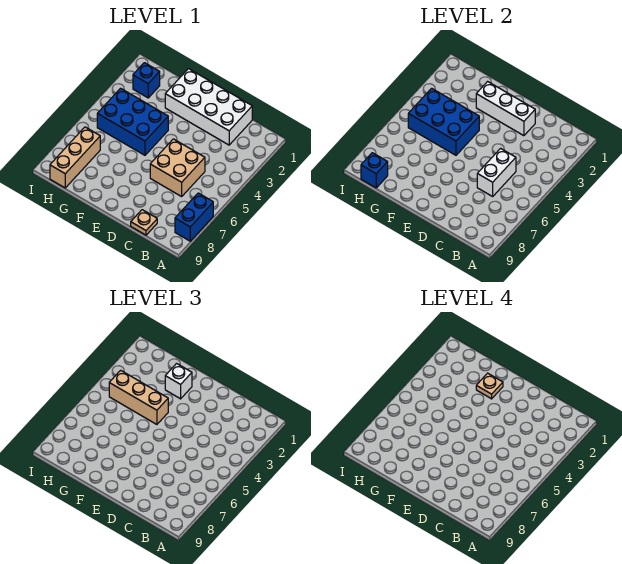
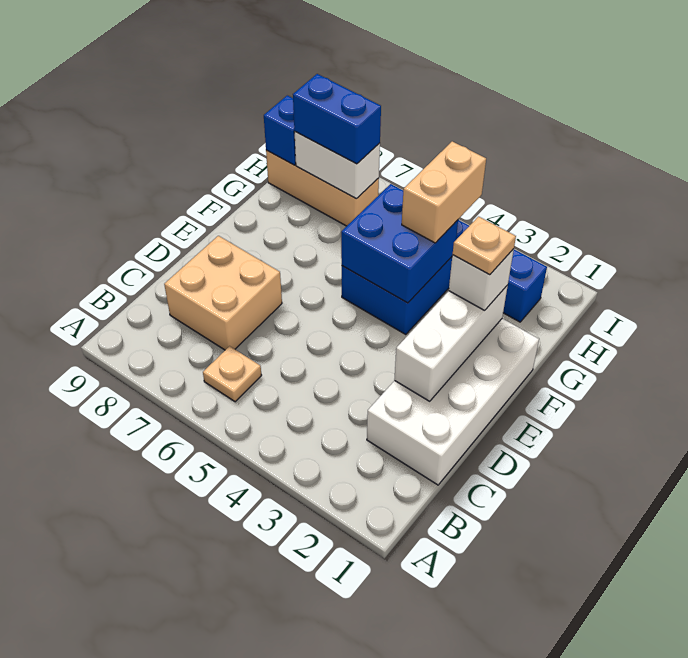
blue brick A7:A8 level 1 -> blue brick H7:H8 level 3
tan brick C5:D6 level 1 -> tan brick C7:D8 level 1
white brick C5:C6 level 2 -> white brick H7:H8 level 2
tan plate C9 level 1 -> tan plate B6 level 1
blue brick F4:H5 level 2 -> blue brick F4:G5 level 2
tan brick F4:H4 level 3 -> tan brick G4:H4 level 3

